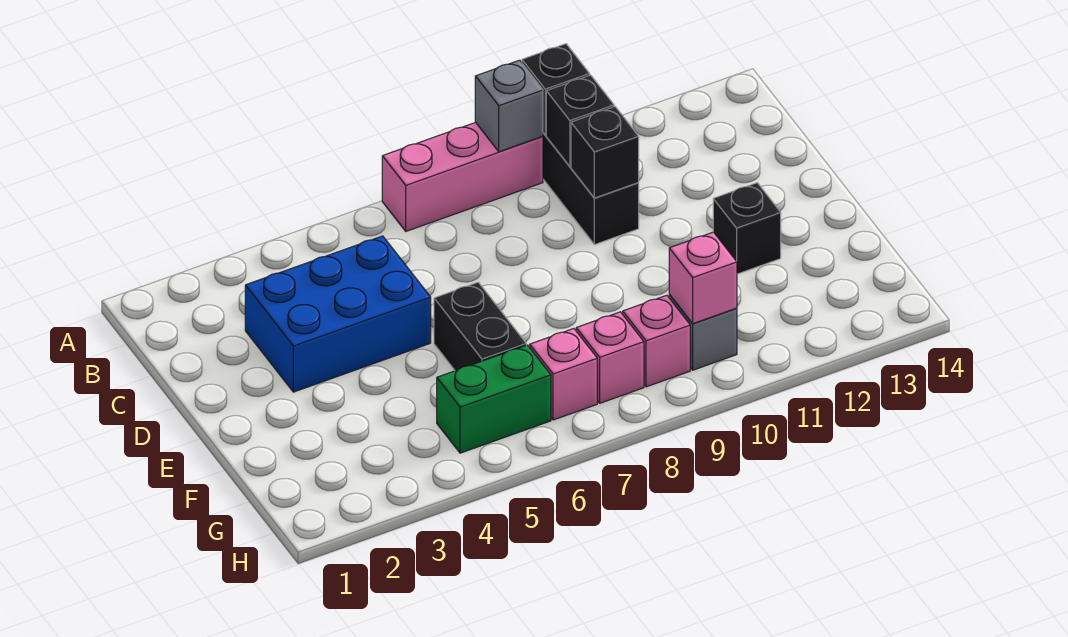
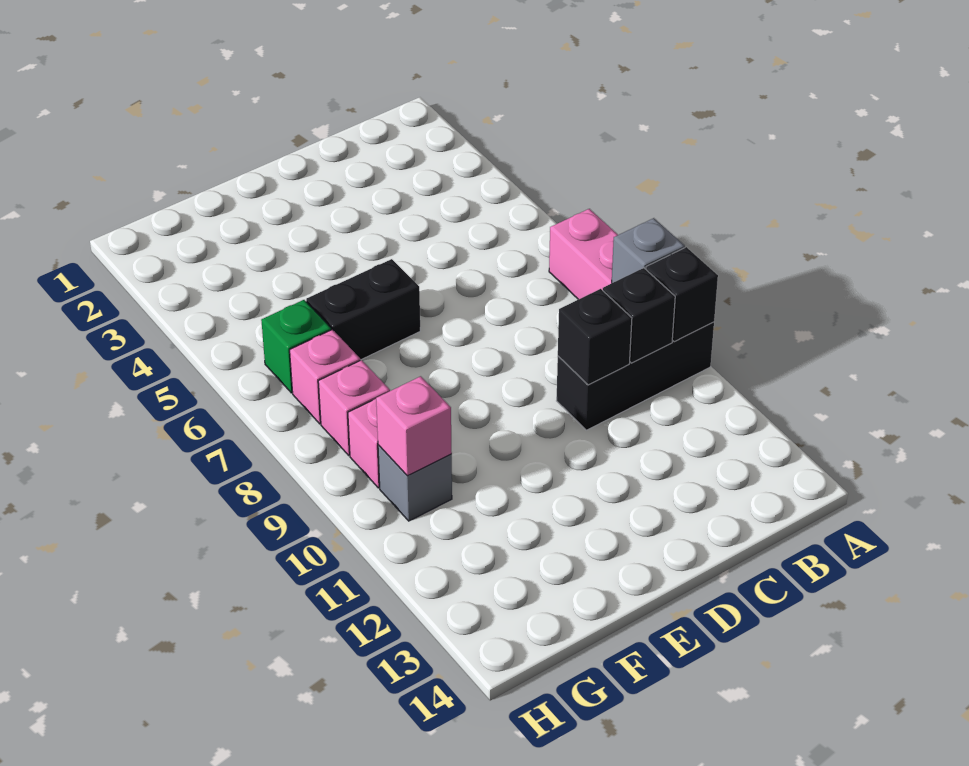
blue brick C3:D5 level 1 -> none
black brick E12 level 1 -> none
green brick G5:G6 level 1 -> green brick G6 level 1

